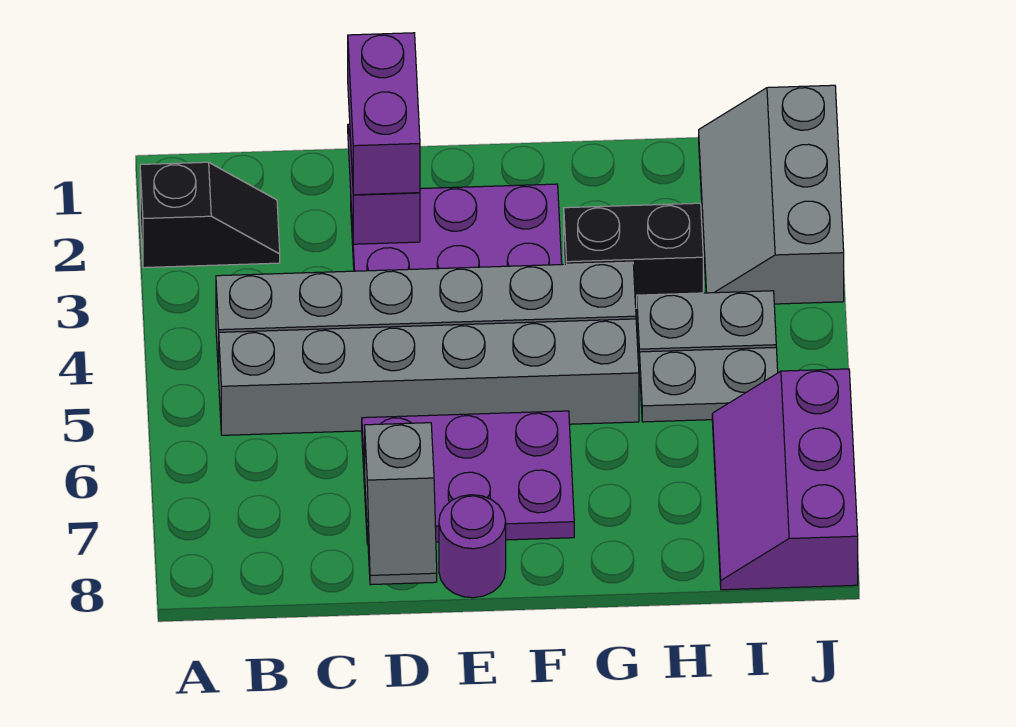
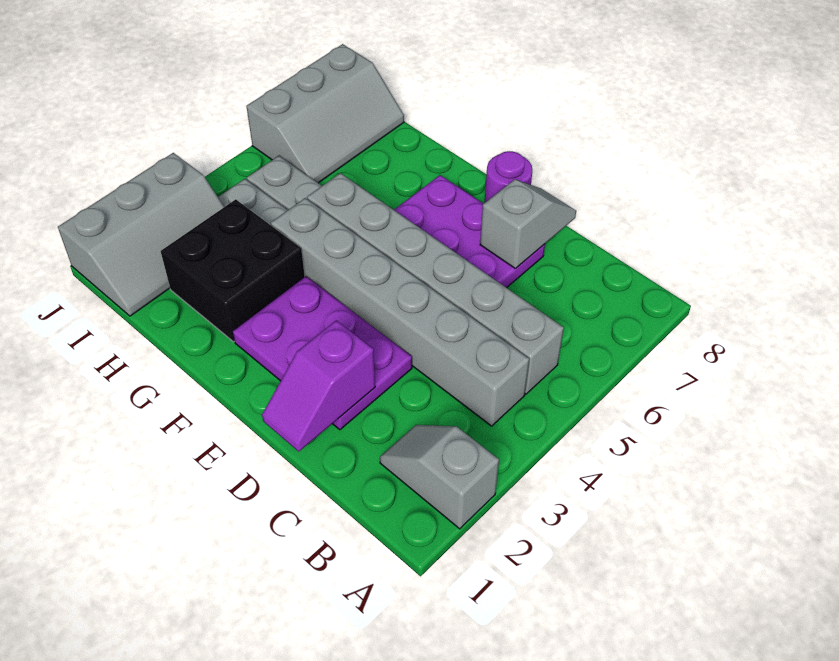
black slope A2:B2 level 1 top A -> grey slope A2:B2 level 1 top A
purple brick D1:D2 level 3 -> none
black brick G3:H3 level 1 -> black brick G2:H3 level 1
purple slope I6:J8 level 1 top J -> grey slope I6:J8 level 1 top J

